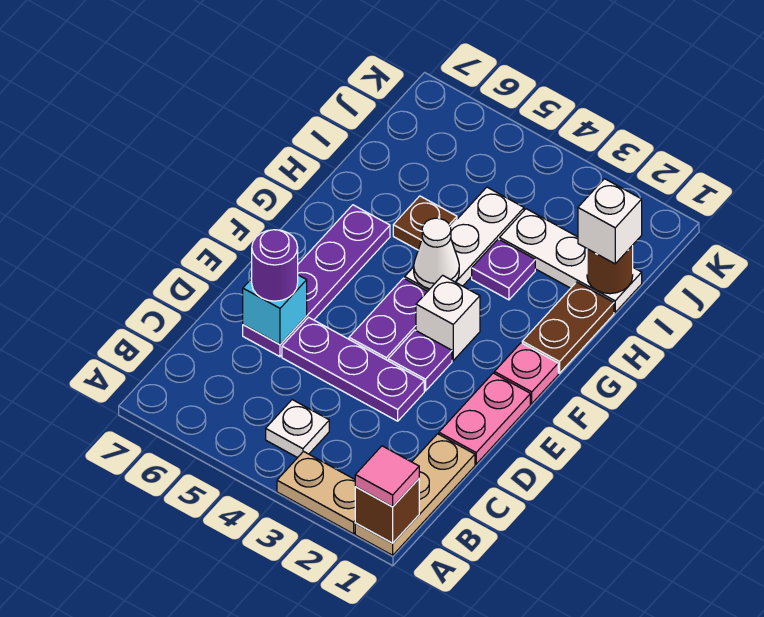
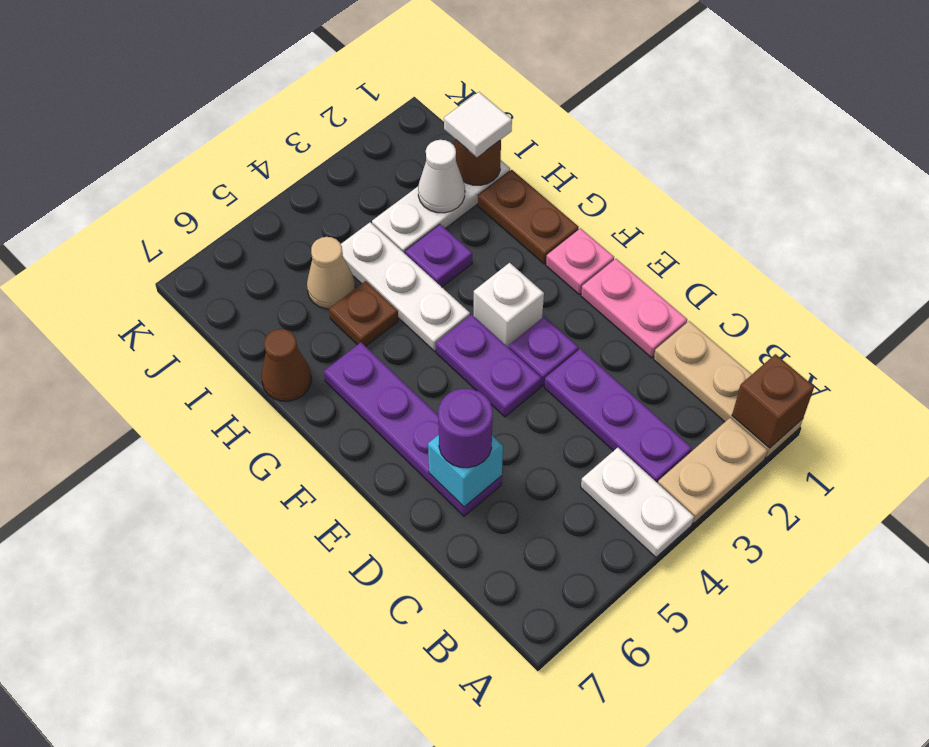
pink tile A1 level 3 -> none
white plate B4 level 1 -> white plate A4:B4 level 1
purple plate D3:D5 level 1 -> purple plate B3:D3 level 1
white cone G4 level 2 -> white cone I2 level 2
none -> brown cone H7 level 1
white brick I1 level 3 -> white tile I1 level 3
none -> tan cone I5 level 1

